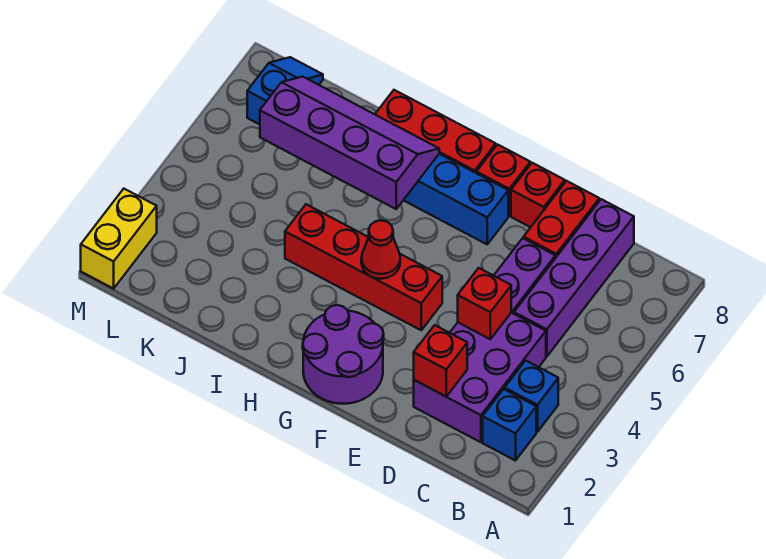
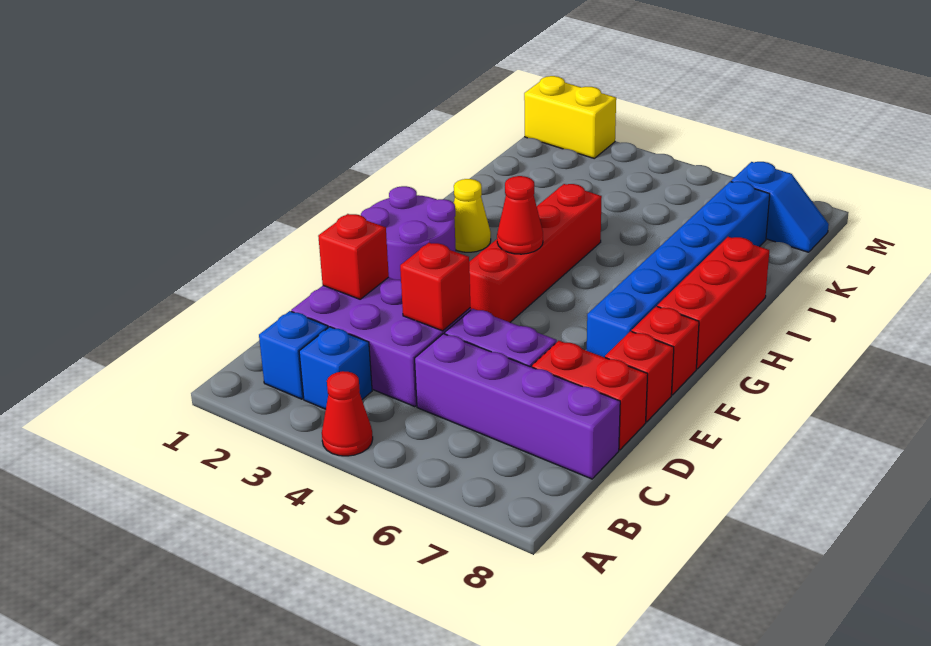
none -> red cone A4 level 1
none -> yellow cone H2 level 1
purple slope H6:K7 level 2 top 6 -> none

